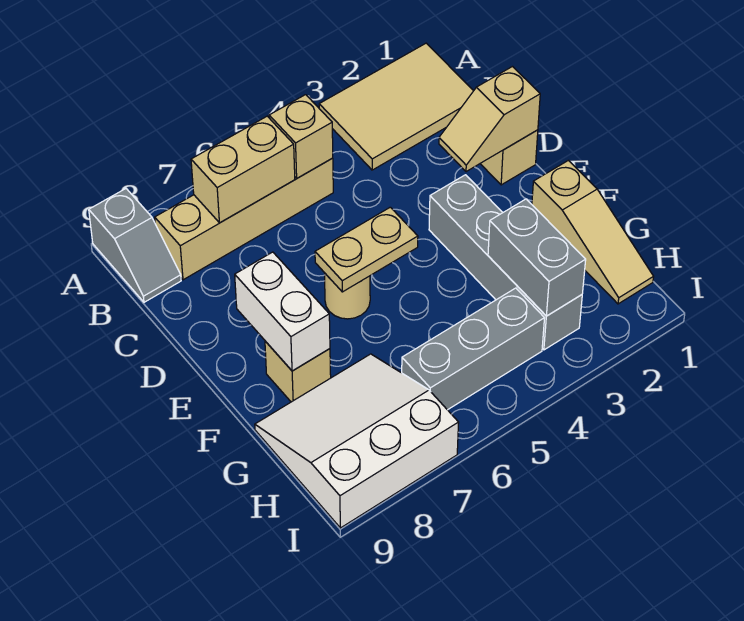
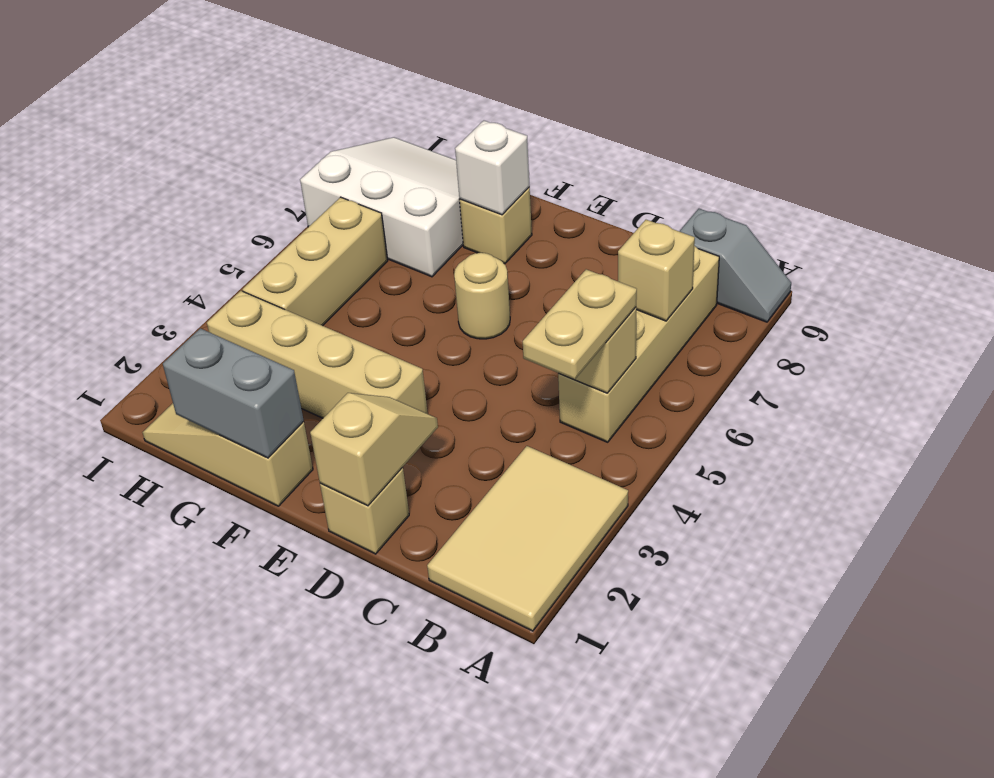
grey slope A9:B9 level 1 top A -> grey slope A9:B9 level 1 top B
tan brick B6:B7 level 2 -> tan brick B7 level 2
grey brick E3:H3 level 1 -> tan brick E3:H3 level 1
tan plate E5:E6 level 2 -> tan plate B4:B5 level 3
white brick E8:F8 level 2 -> white brick F8 level 2
grey brick G3:H3 level 2 -> grey brick F1:G1 level 2
white slope G7:I9 level 1 top I -> white slope G7:I9 level 1 top 7
grey brick H4:H6 level 1 -> tan brick H4:H6 level 1

